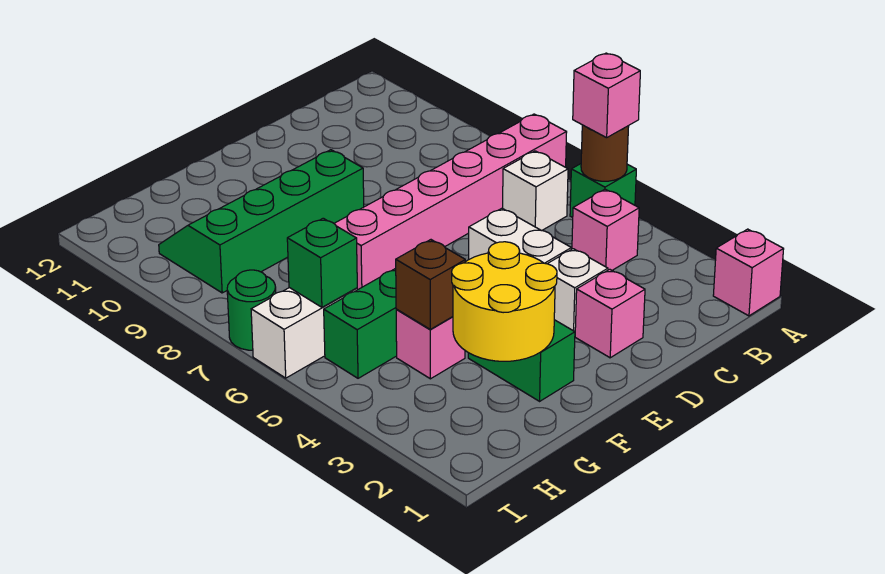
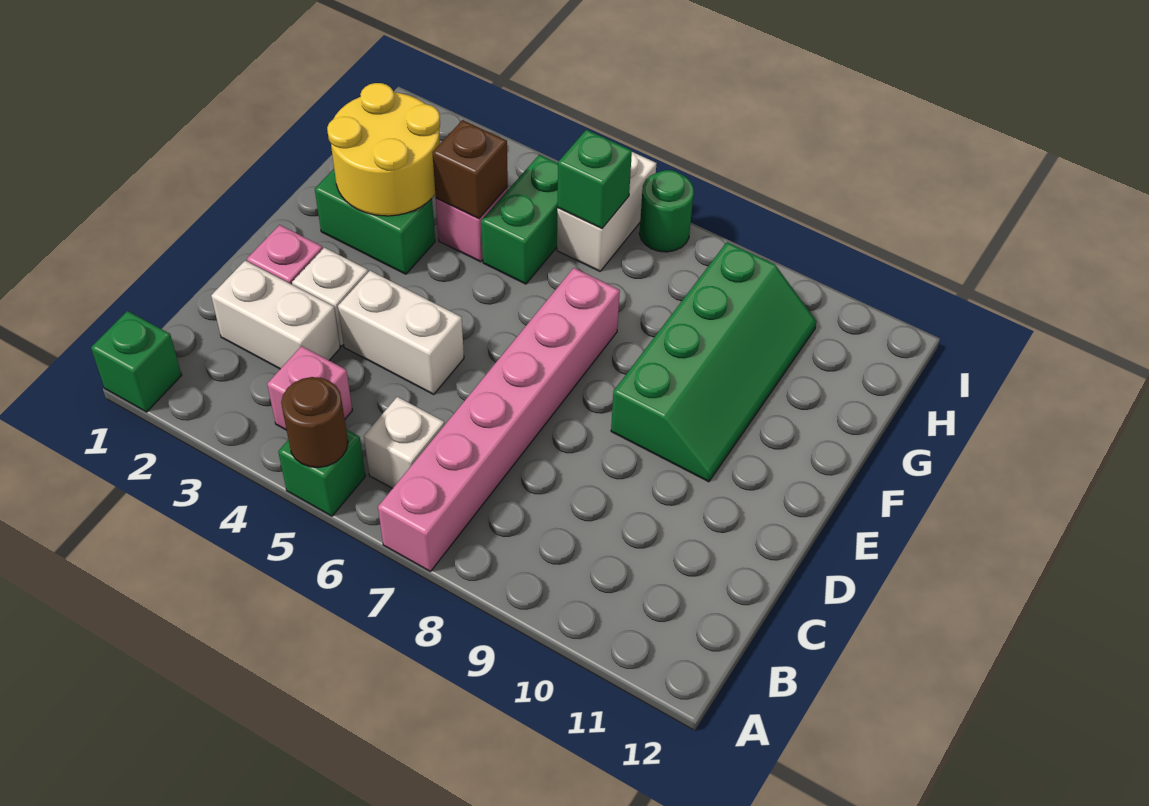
pink brick A1 level 1 -> green brick A1 level 1
pink brick A5 level 3 -> none
none -> white brick C2:C3 level 1

